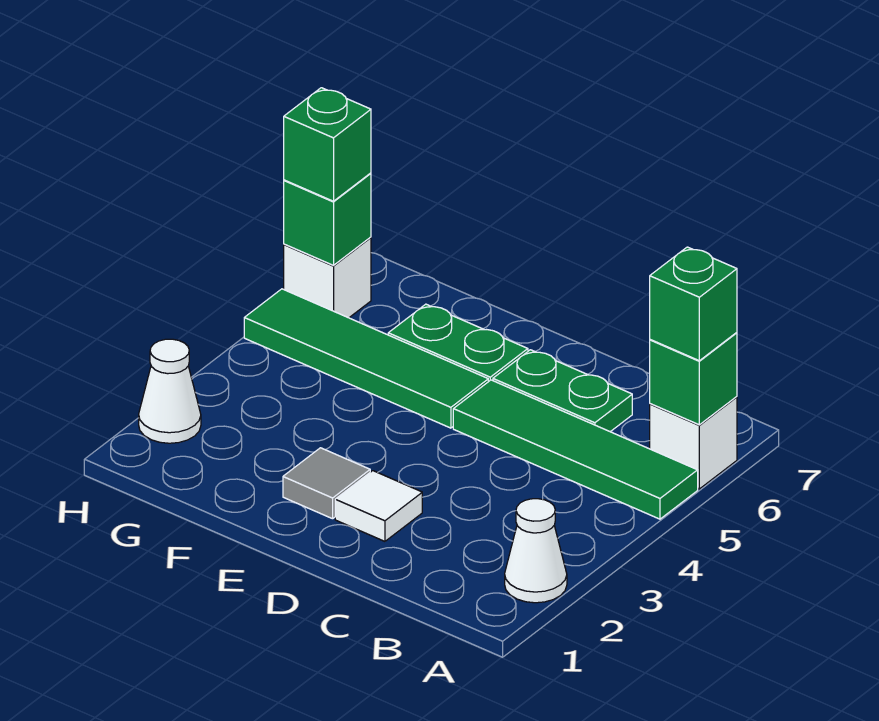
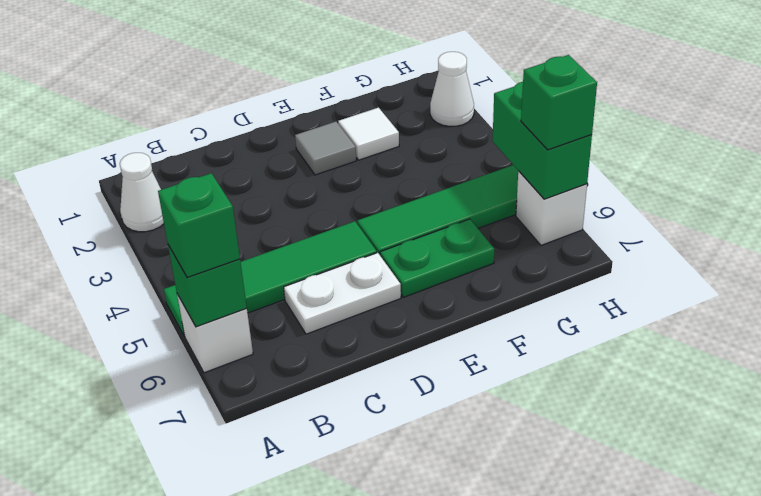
green plate C6:D6 level 1 -> white plate C6:D6 level 1
white tile D2 level 1 -> white tile F2 level 1
green brick H6 level 2 -> green brick H5:H6 level 2

